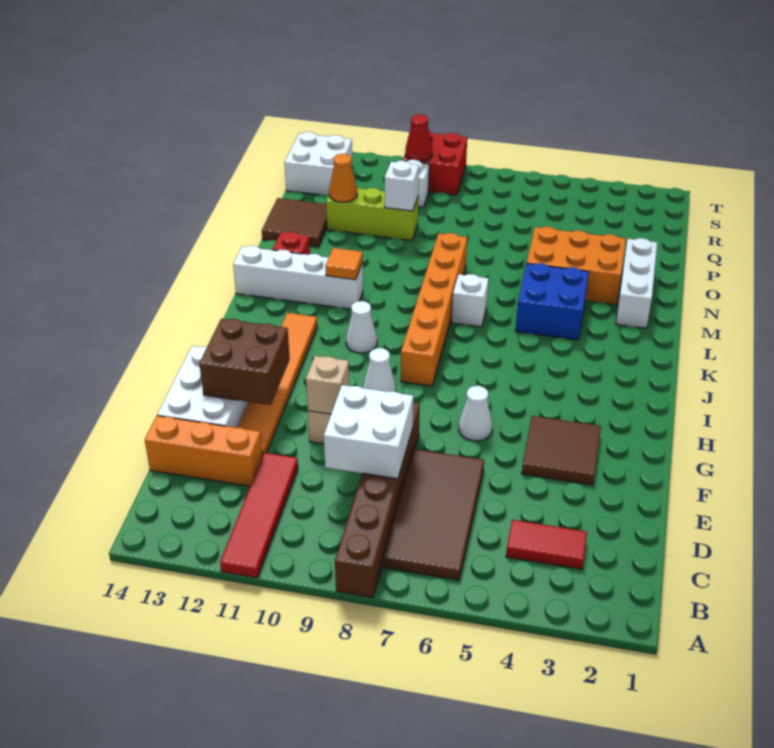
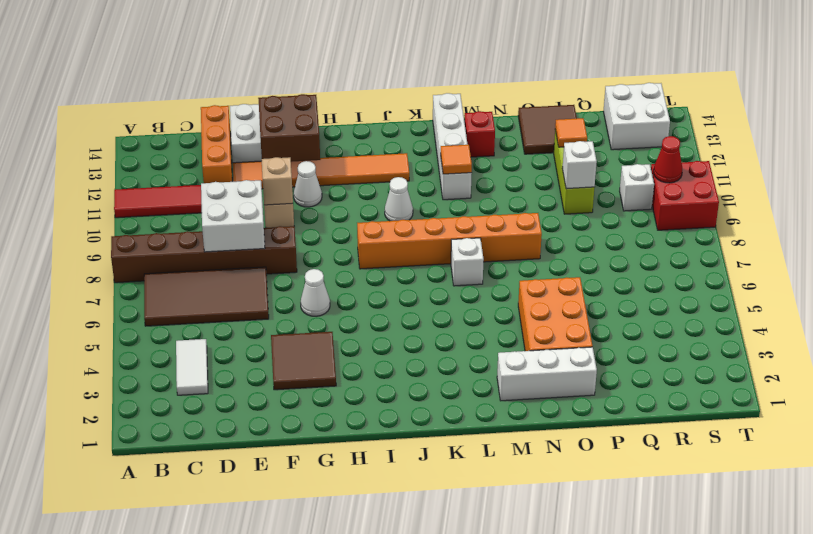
red tile C3:C4 level 1 -> white tile C3:C4 level 1
white cone H9 level 1 -> white cone G11 level 1
blue brick L4:M5 level 1 -> none
orange cone P12 level 2 -> orange tile P12 level 2

